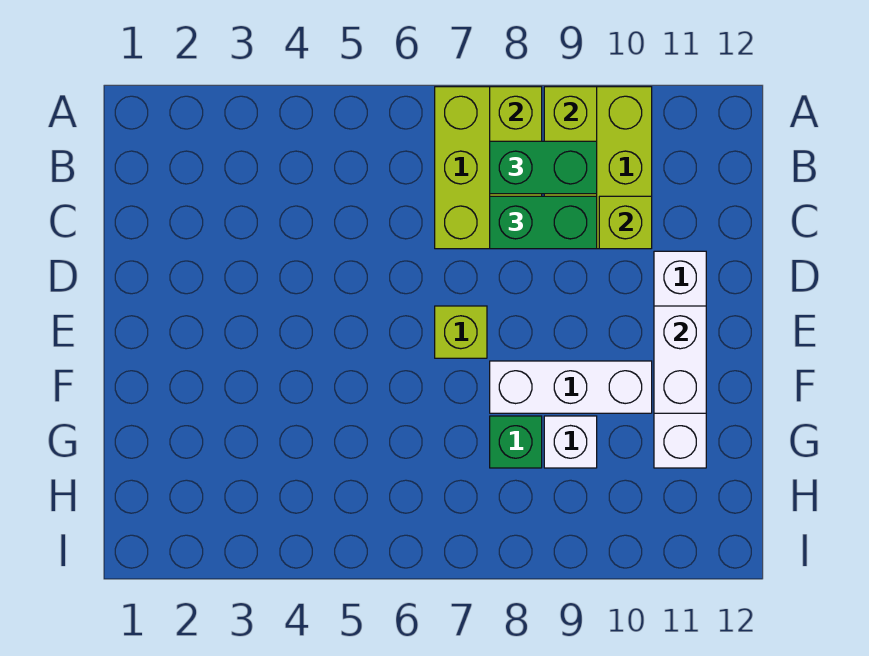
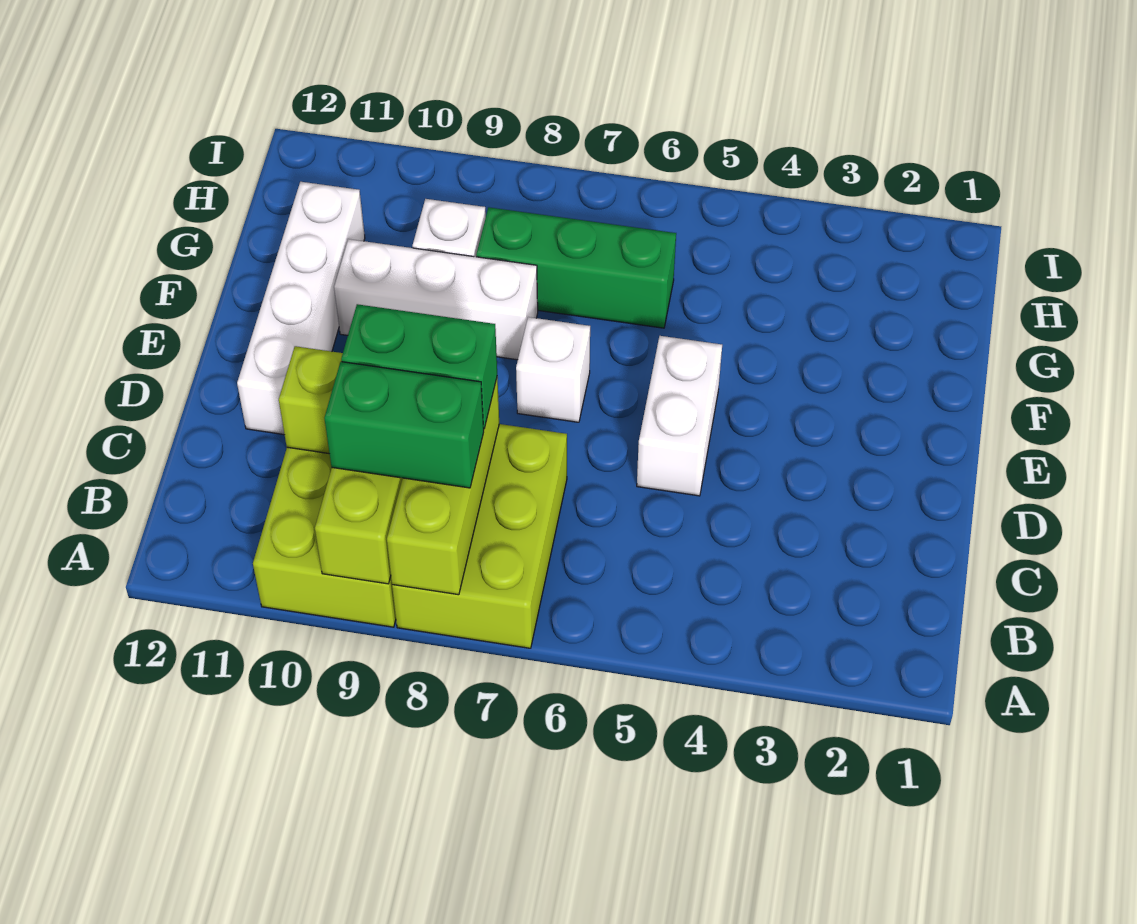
lime brick E7 level 1 -> white brick E7 level 1
white brick E11:F11 level 2 -> white brick D5:E5 level 1
green brick G8 level 1 -> green brick G6:G8 level 1

